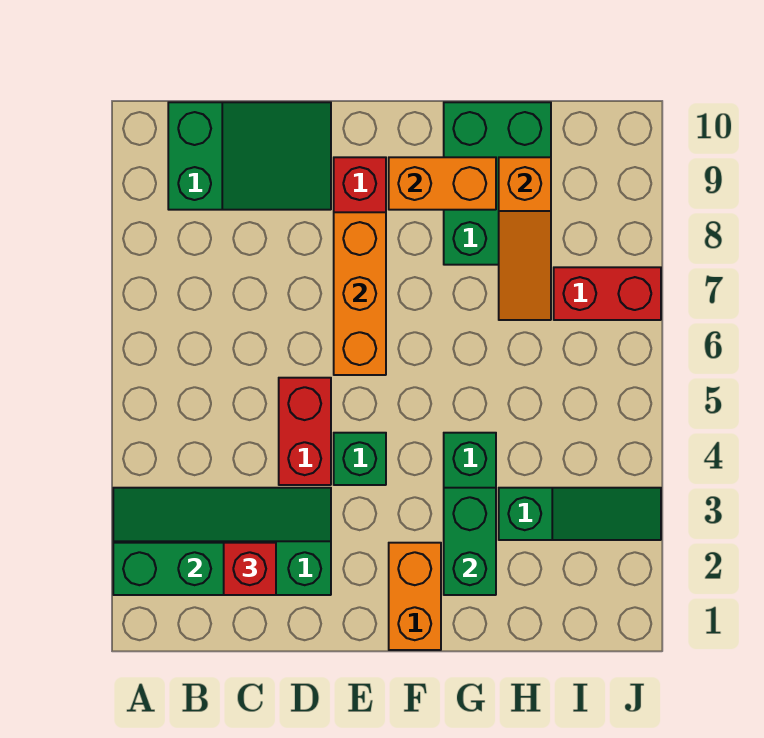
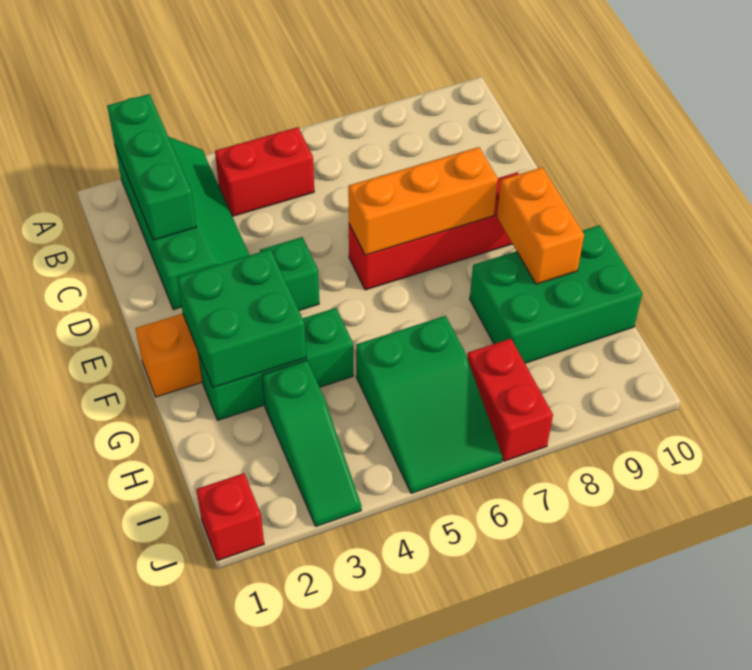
green slope B9:D10 level 1 top B -> green slope H5:J6 level 1 top H
red brick C2 level 3 -> red brick J1 level 1
red brick D4:D5 level 1 -> red brick B4:B5 level 1
green brick G2:G3 level 2 -> green brick F2:G3 level 2
orange slope H7:H9 level 2 top 9 -> none

